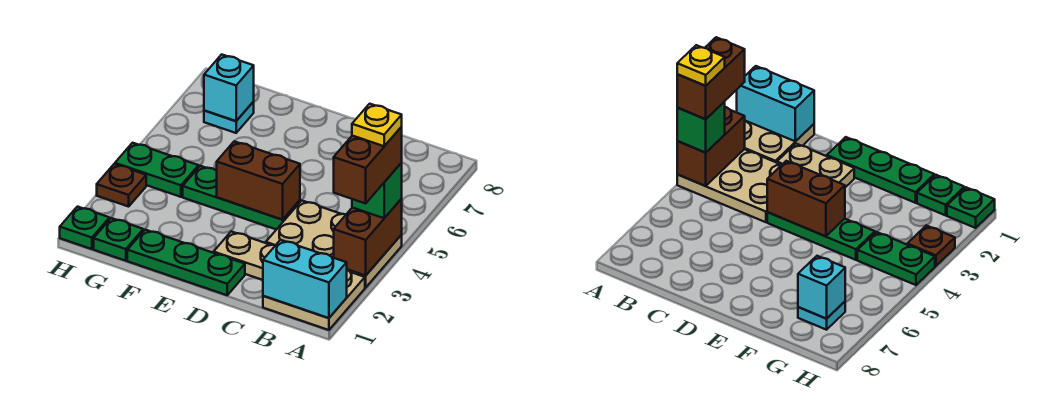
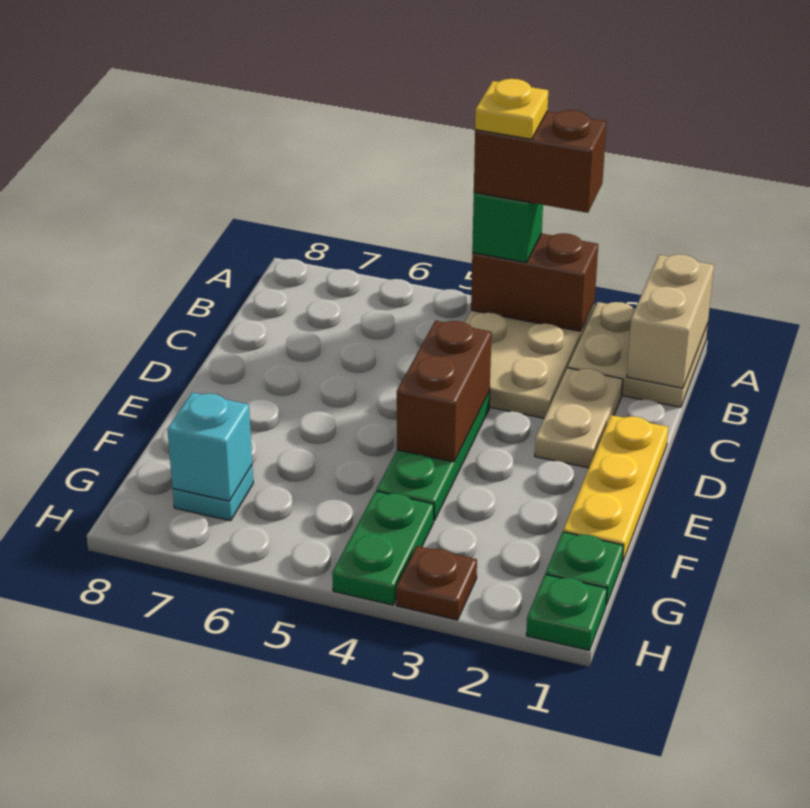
cyan brick A1:B1 level 2 -> tan brick A1:B1 level 2
green plate D1:F1 level 1 -> yellow plate D1:F1 level 1

